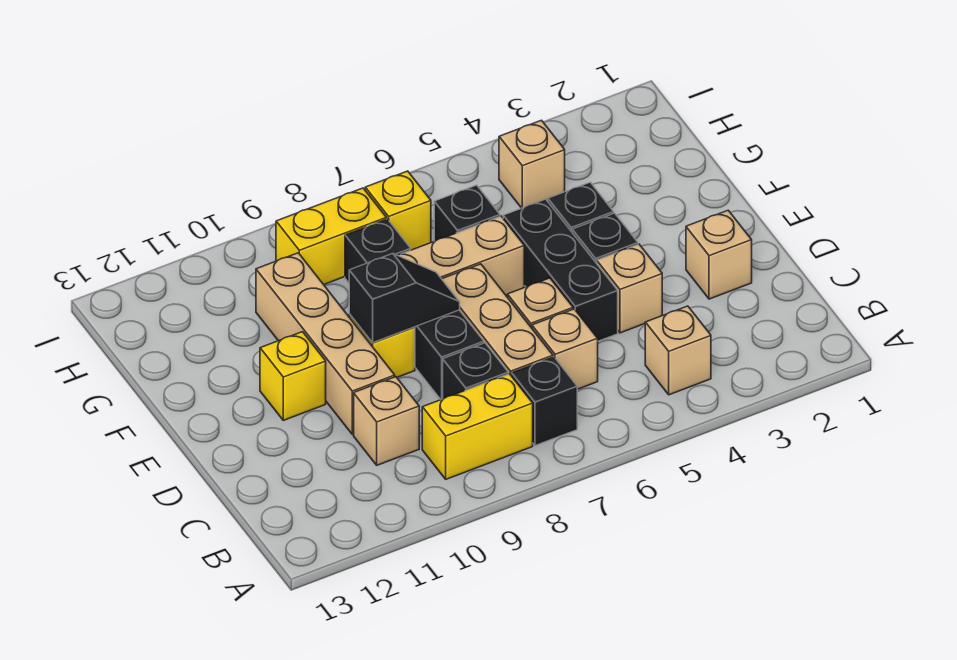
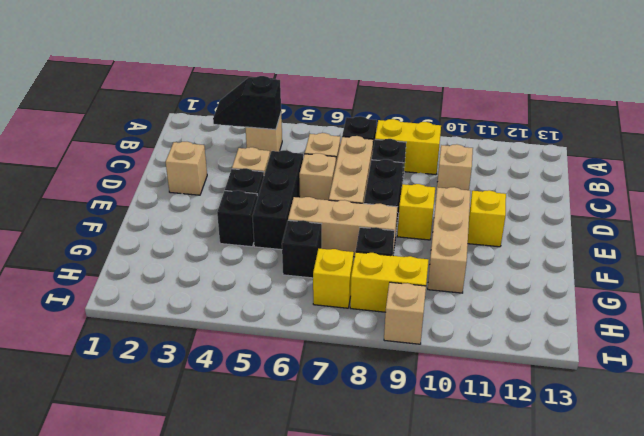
tan brick D10:G10 level 1 -> tan brick E10:G10 level 1
black slope E8:E9 level 2 top 9 -> black slope B3:B4 level 2 top 4
tan brick H4 level 1 -> tan brick I9 level 1

